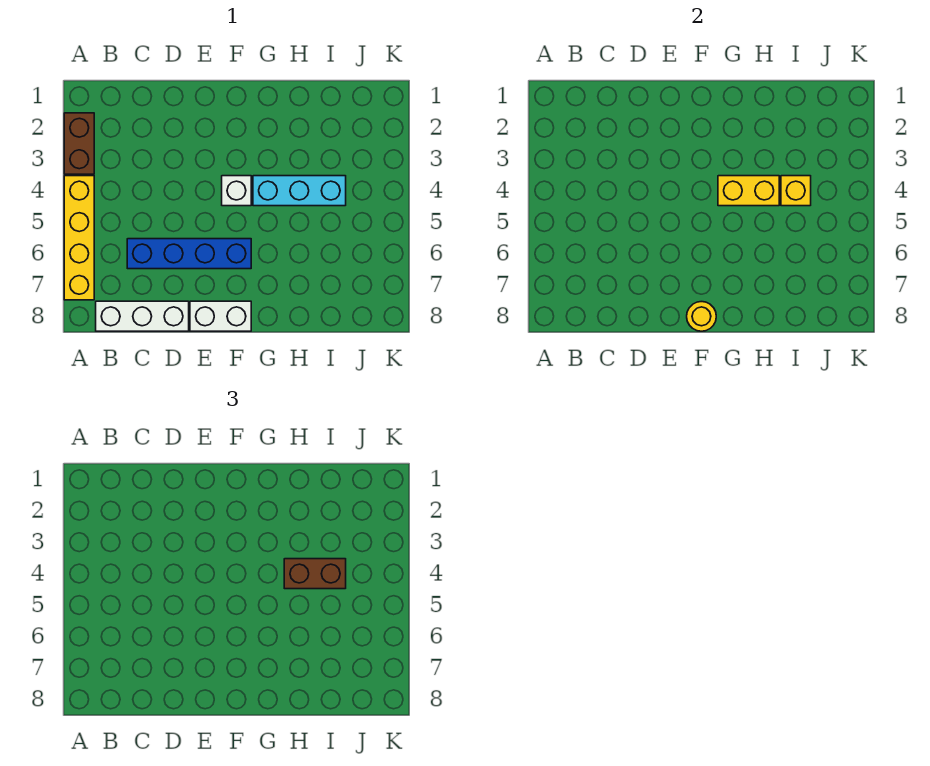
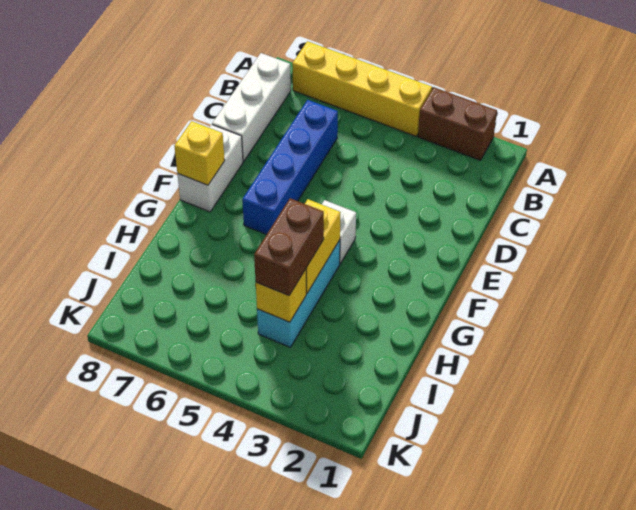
yellow round brick F8 level 2 -> yellow brick F8 level 2

